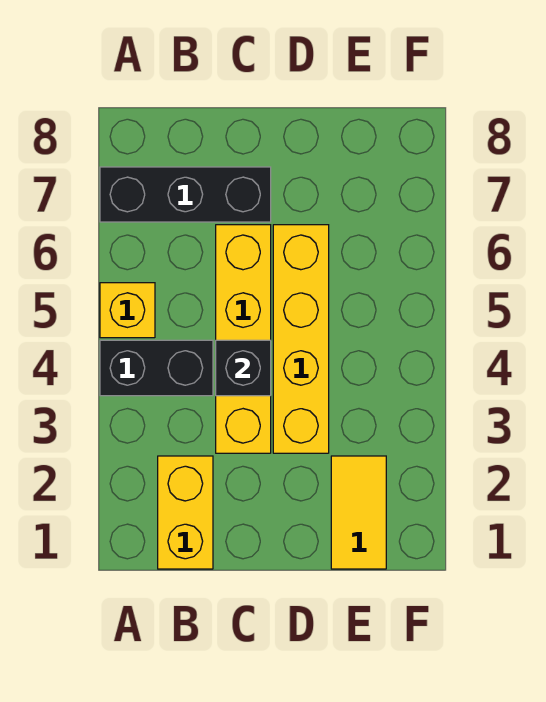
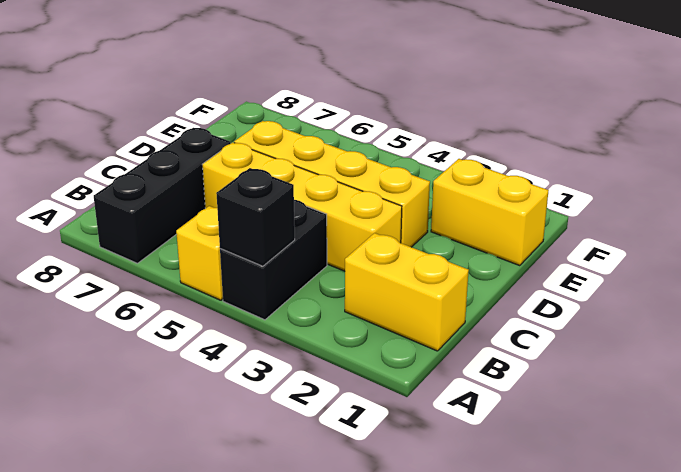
black brick C4 level 2 -> black brick A4 level 2
yellow tile E1:E2 level 1 -> yellow brick E1:E2 level 1

